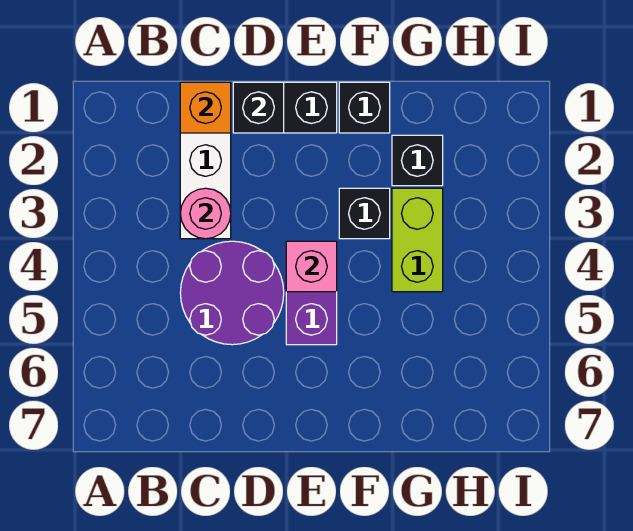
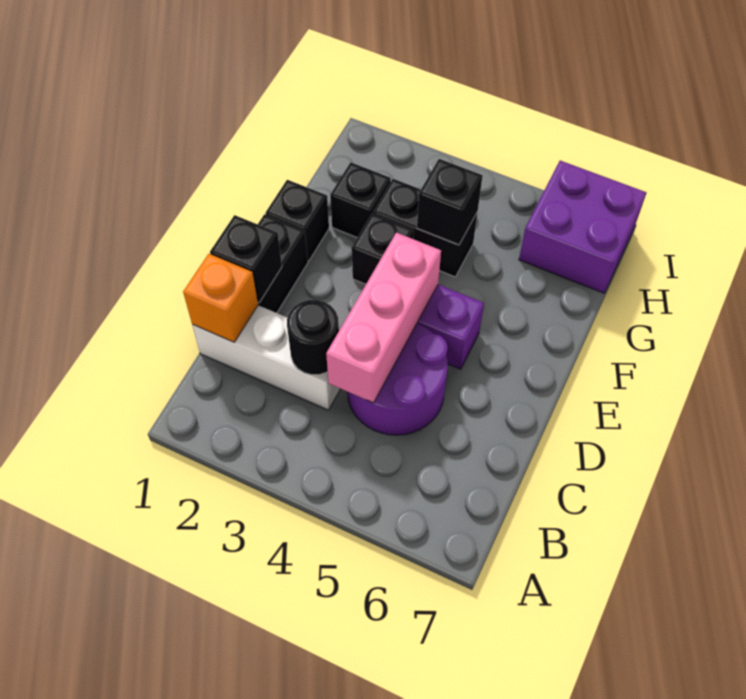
pink round brick C3 level 2 -> black round brick C3 level 2
pink brick E4 level 2 -> pink brick C4:E4 level 2
lime brick G3:G4 level 1 -> black brick G3:G4 level 1
none -> black brick G4 level 2
none -> purple brick H6:I7 level 1

